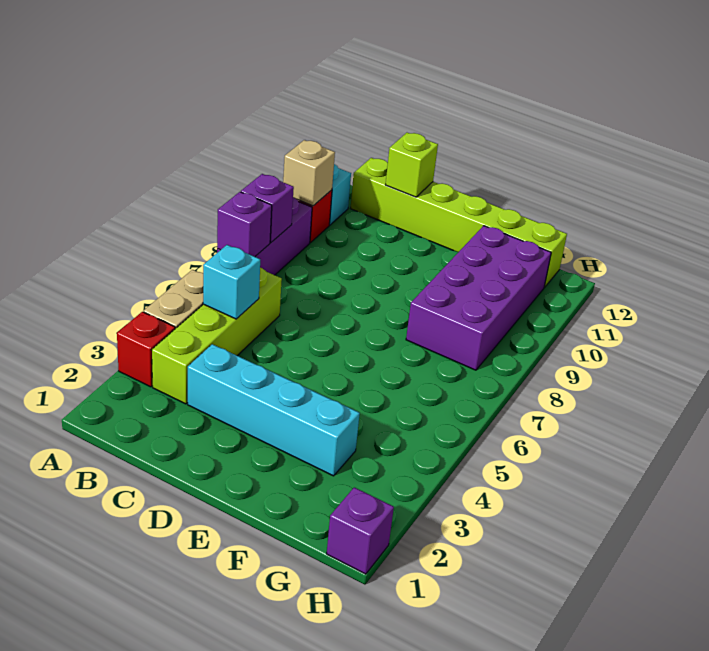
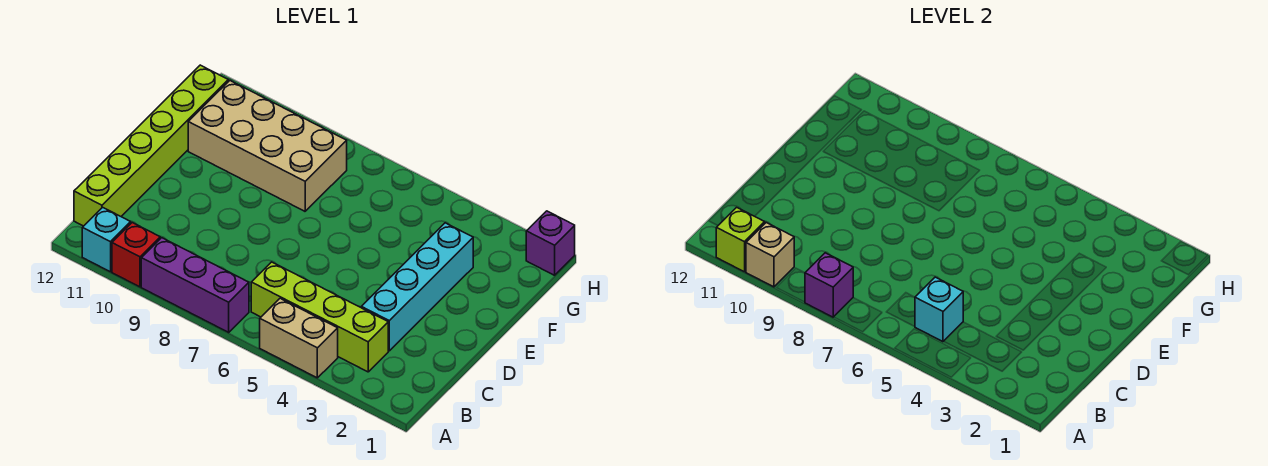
red brick A3 level 1 -> none
purple brick A7 level 2 -> none
lime brick C12 level 2 -> lime brick A11 level 2
purple brick F8:G11 level 1 -> tan brick F8:G11 level 1

